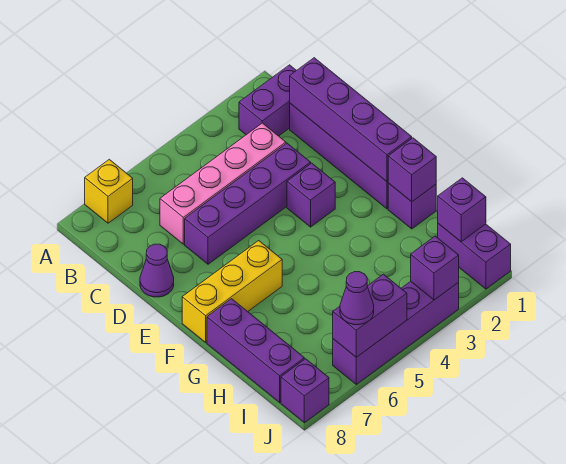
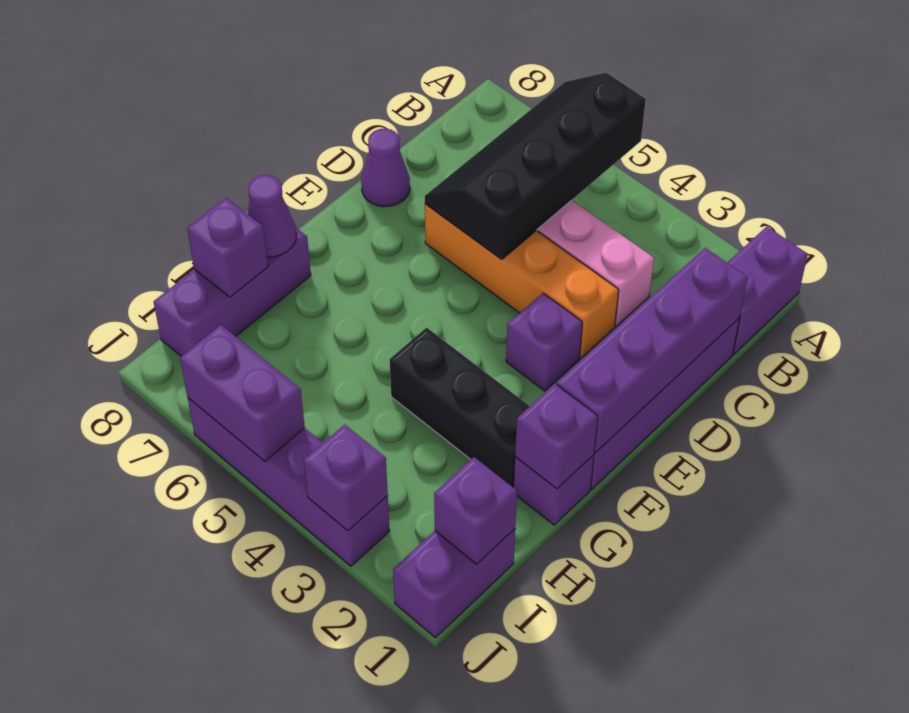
none -> black slope A5:D6 level 2 top 5
yellow brick A7 level 1 -> none
purple brick B1:B2 level 1 -> purple brick A1:B1 level 1
purple brick D3:D6 level 1 -> orange brick D3:D6 level 1
yellow brick F6:F8 level 1 -> none
none -> black brick G2:G4 level 1
purple cone J6 level 3 -> purple cone G8 level 2
purple brick J8 level 1 -> purple brick H8 level 2

